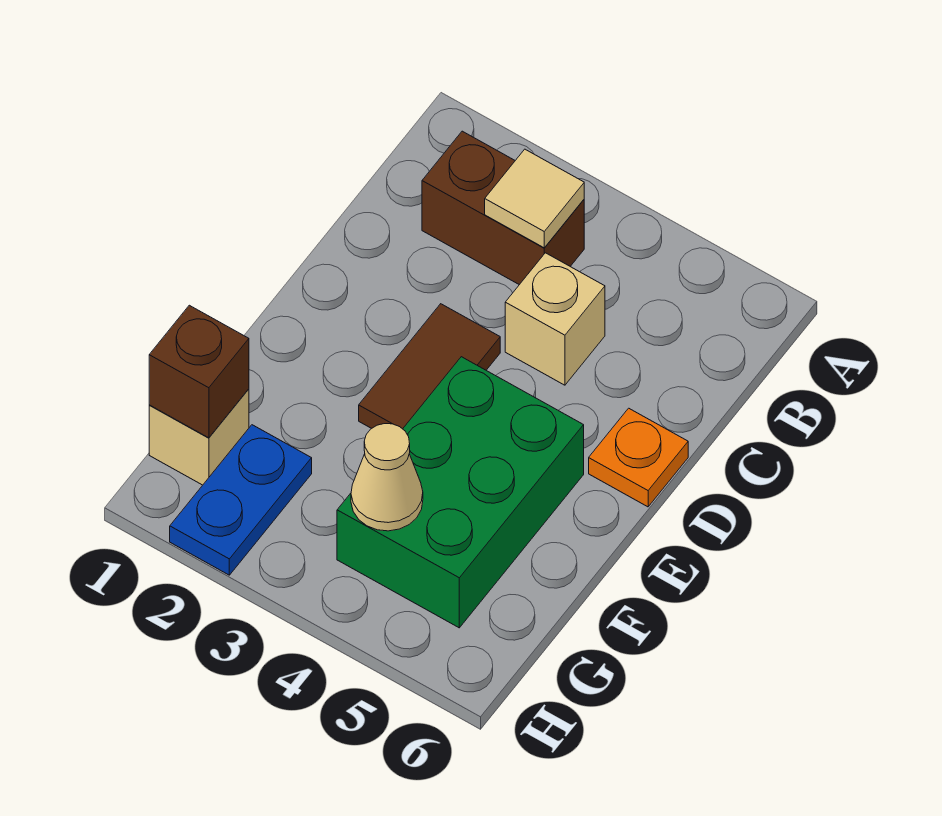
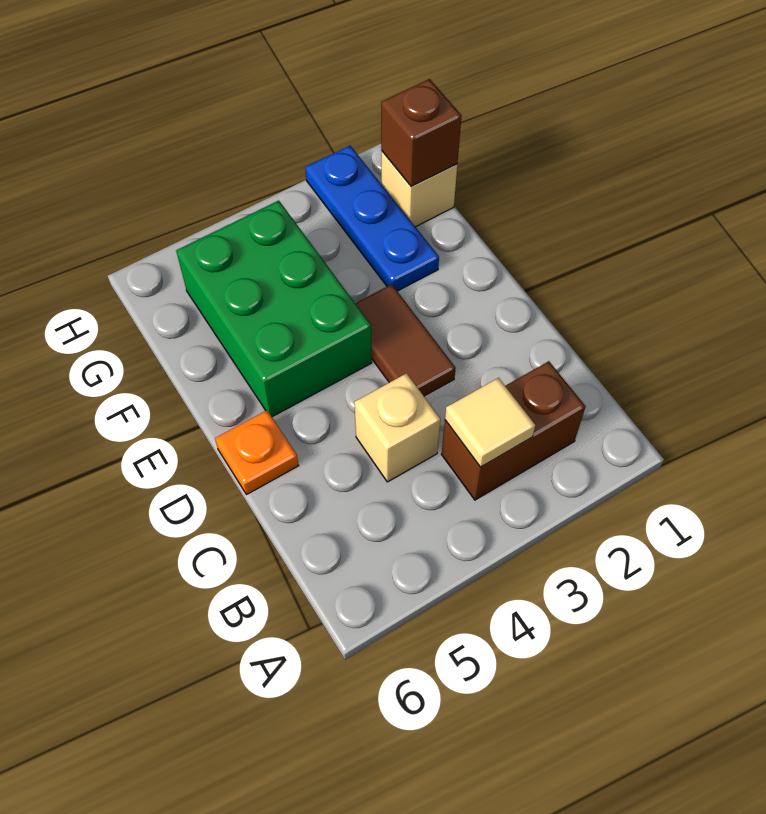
blue plate G2:H2 level 1 -> blue plate F2:H2 level 1
tan cone G4 level 2 -> none

